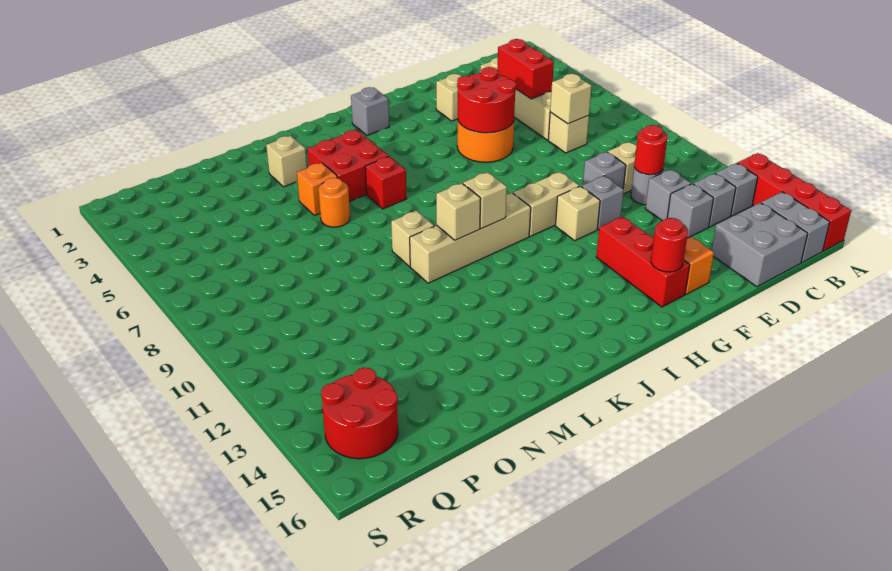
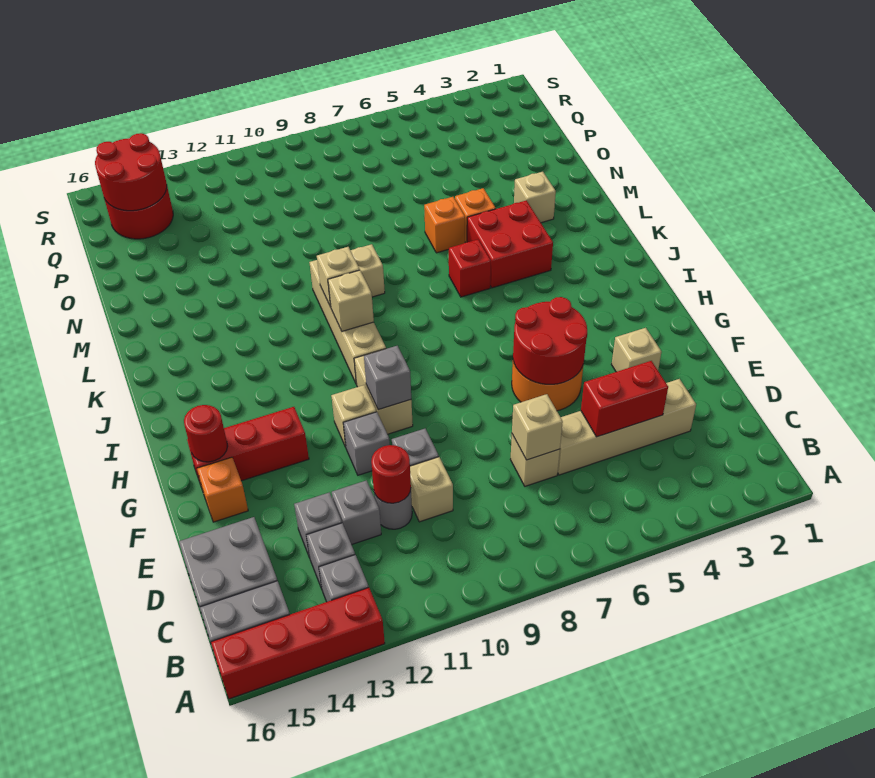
grey brick I2 level 1 -> grey brick G10 level 2
orange round brick M6 level 1 -> orange brick M6 level 1
none -> red round brick Q14:R15 level 2

